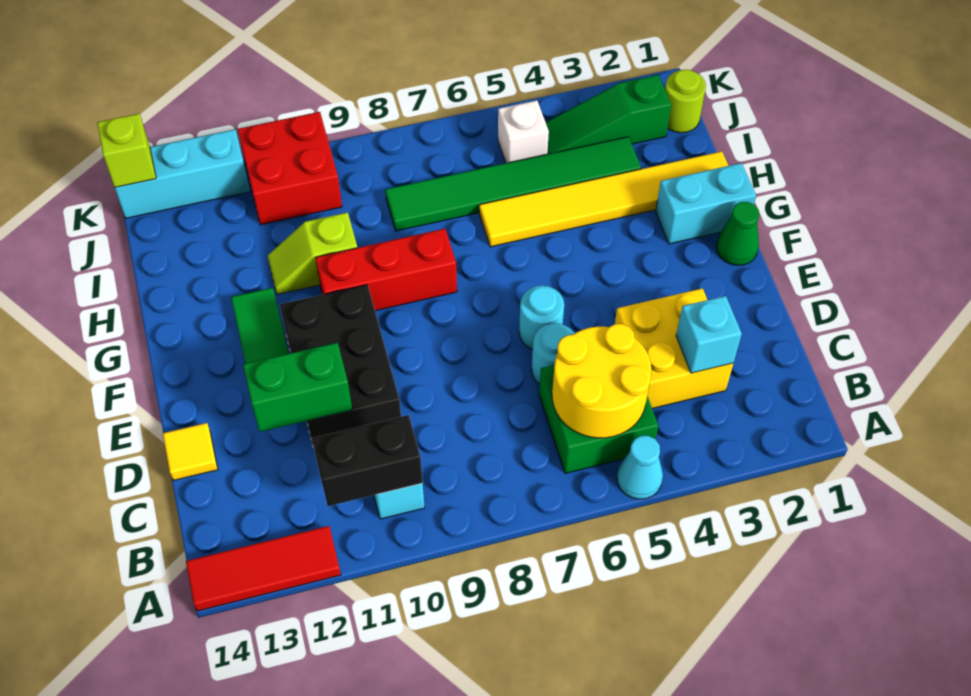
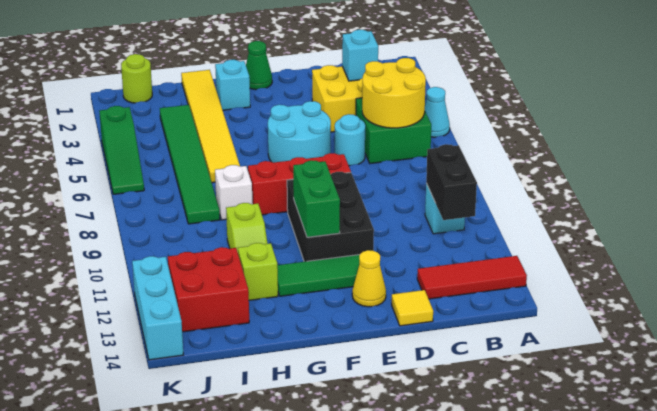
red tile A12:A14 level 1 -> red tile A13:C13 level 1
black brick D10:F11 level 1 -> black brick E9:F11 level 1
green brick D11:D12 level 2 -> green brick F10:F11 level 2
cyan round brick E6 level 1 -> cyan round brick E5:F6 level 1
none -> yellow cone E13 level 1
cyan brick G1:G2 level 1 -> cyan brick G2 level 1
red brick G8:G10 level 1 -> red brick E8:G8 level 1
green slope J2:J4 level 1 top 2 -> green slope K4:K6 level 1 top 4
white brick J5 level 1 -> white brick H8 level 1
red brick J10:K11 level 1 -> red brick I12:J13 level 1
lime brick K14 level 2 -> lime brick H12 level 1

